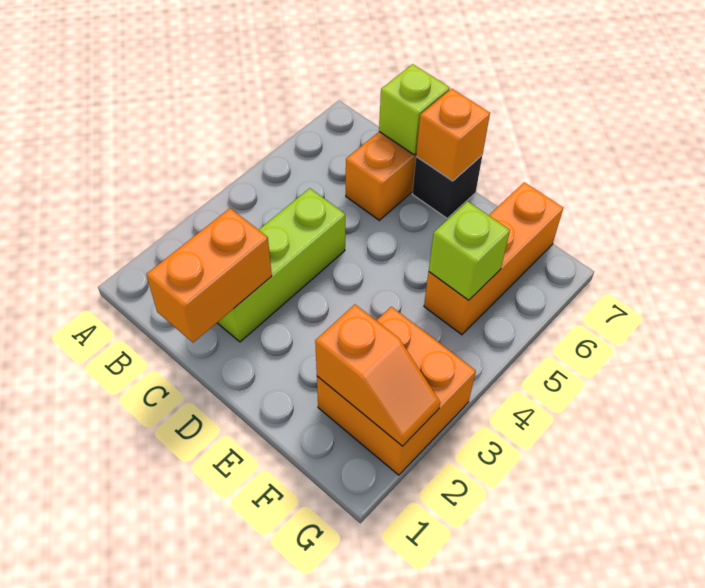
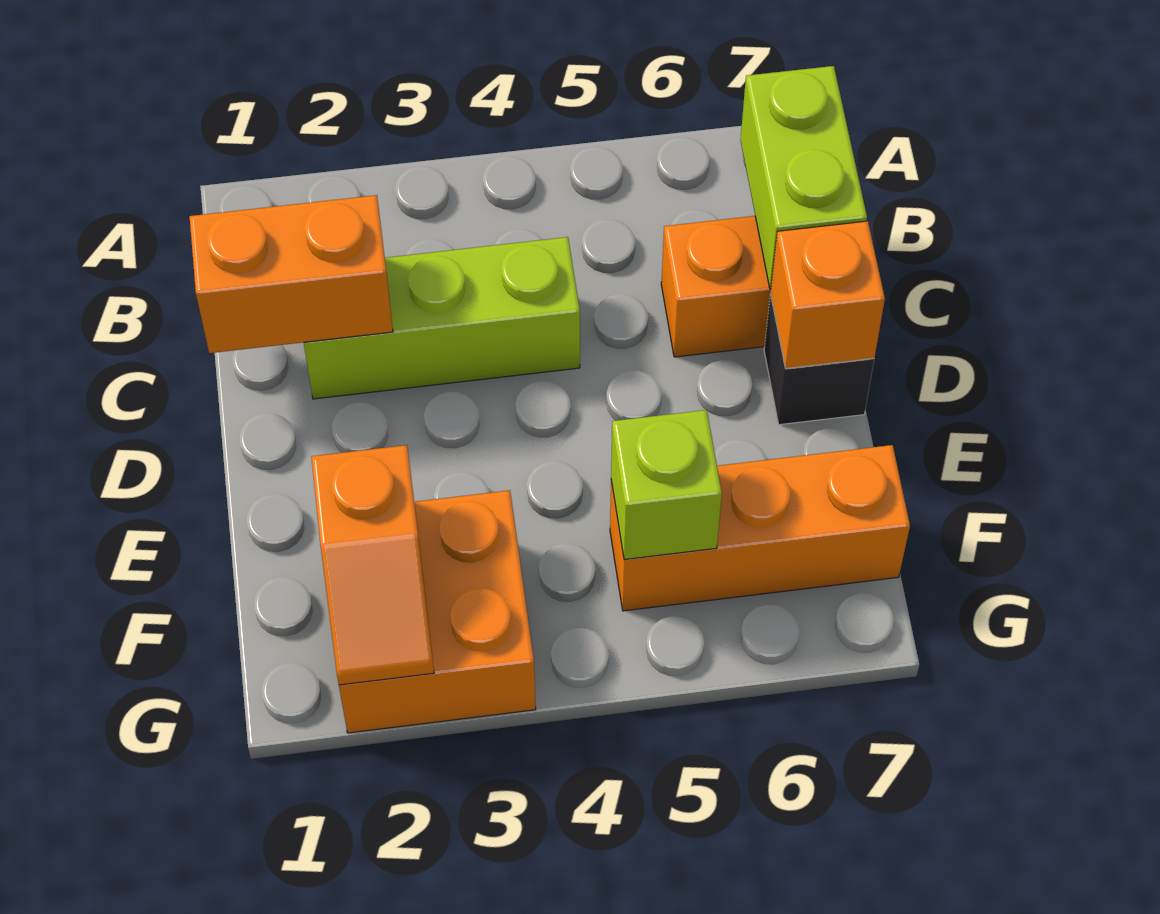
lime brick C7 level 2 -> lime brick B7:C7 level 2

